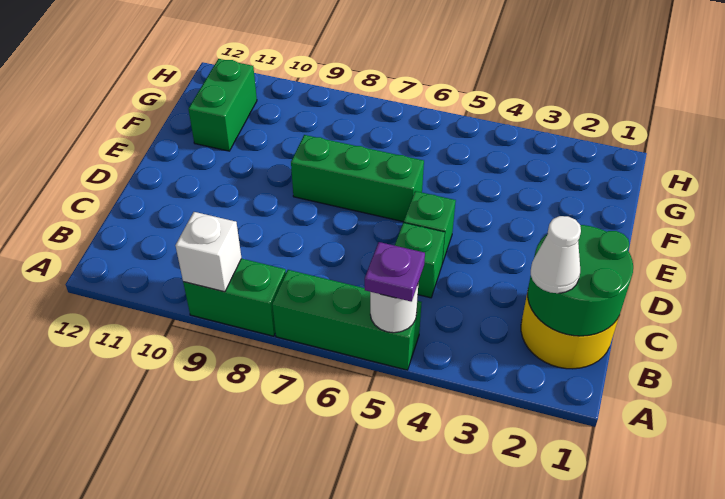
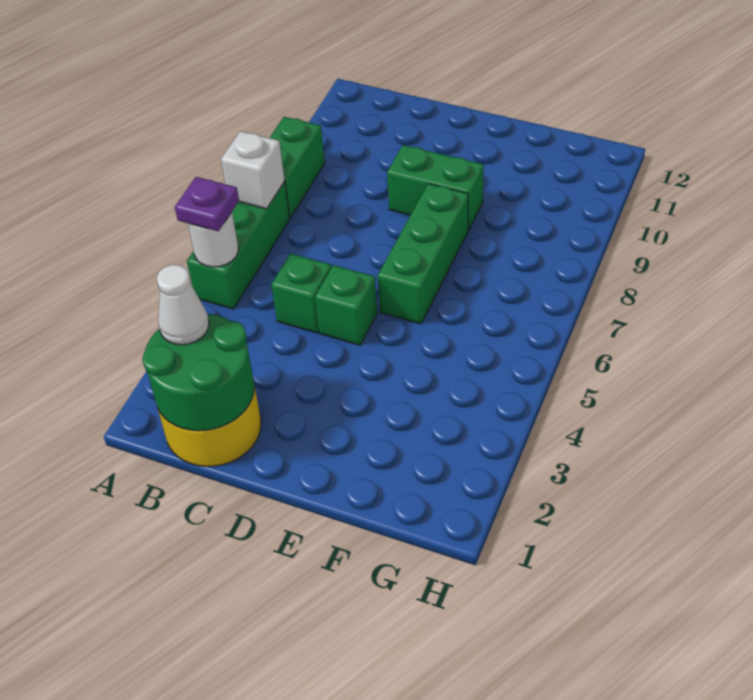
white brick A9 level 2 -> white brick A7 level 2
green brick F11:G11 level 1 -> green brick D9:E9 level 1

